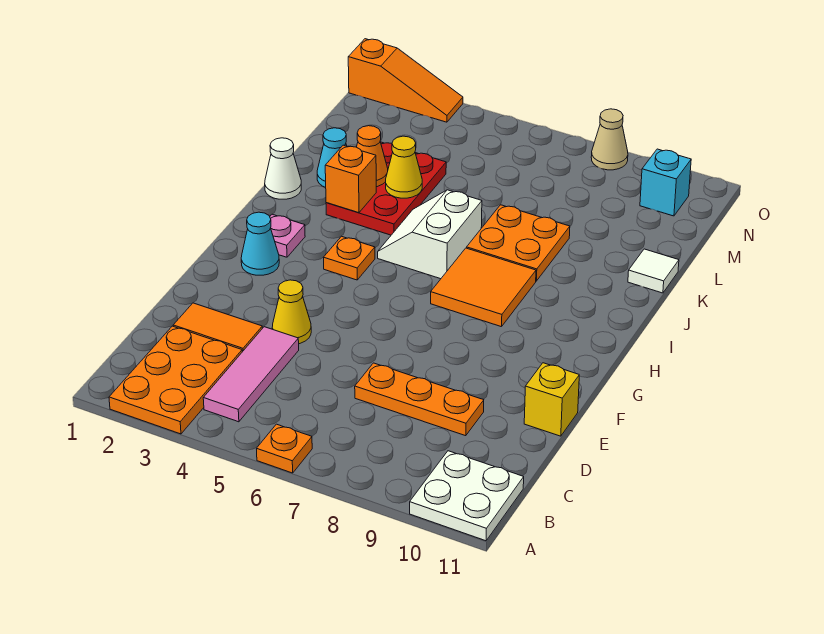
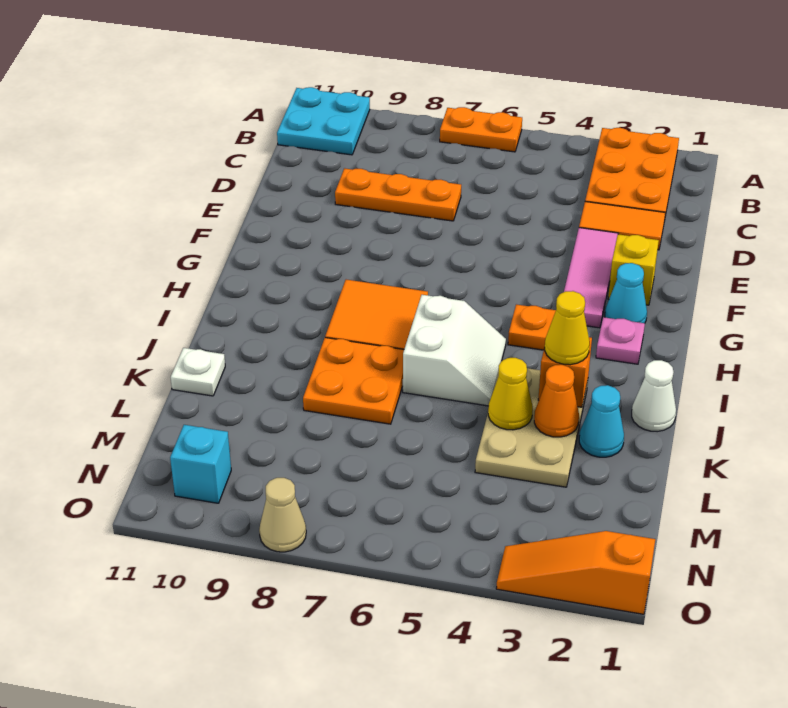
orange plate A6 level 1 -> orange plate A6:A7 level 1
white plate A10:B11 level 1 -> cyan plate A10:B11 level 1
pink tile B4:D4 level 1 -> pink tile E3:G3 level 1
yellow cone E4 level 1 -> yellow cone J3 level 3
yellow brick E11 level 1 -> yellow brick F2 level 1
red plate J3:L4 level 1 -> tan plate J3:L4 level 1
white tile K11 level 1 -> white plate K11 level 1

